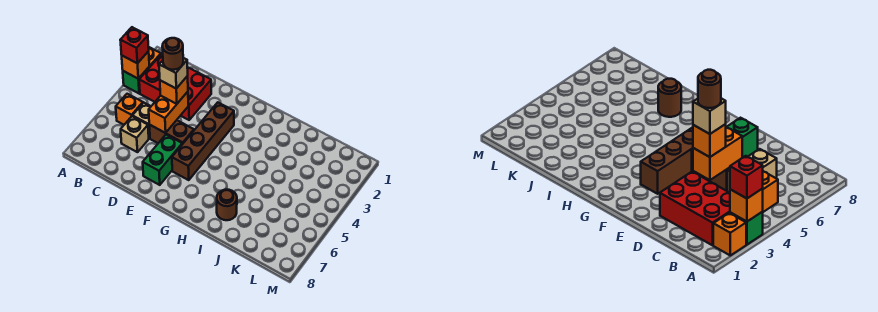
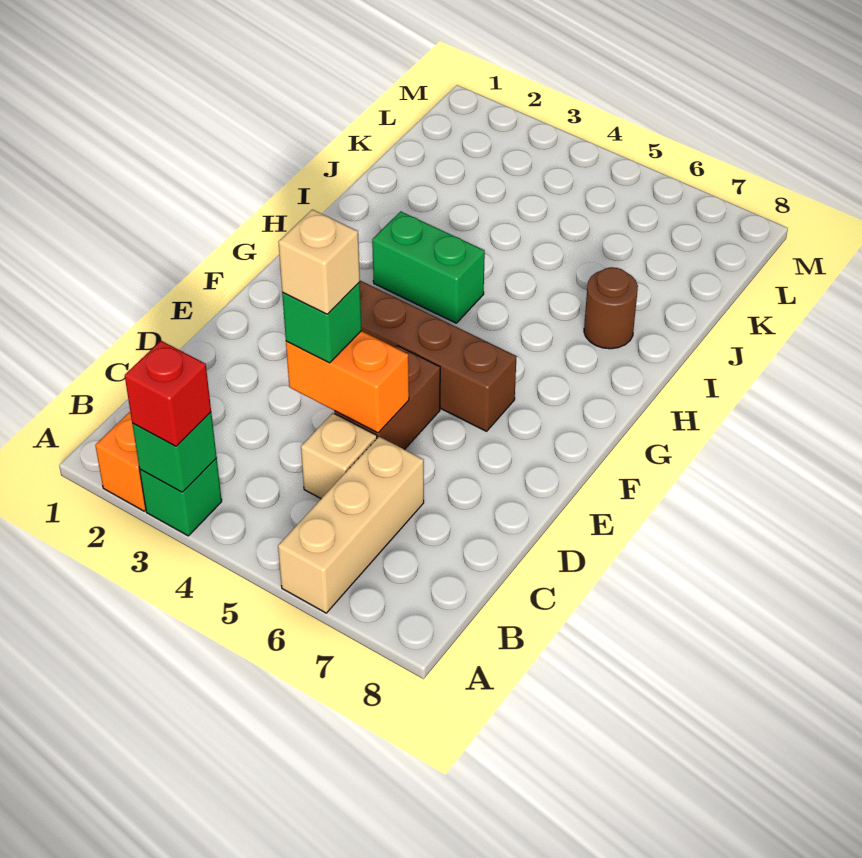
orange brick A3 level 2 -> green brick A3 level 2
red brick B2:D3 level 1 -> none
orange brick B5 level 1 -> none
tan brick C6 level 1 -> tan brick A6:C6 level 1
orange brick D4 level 3 -> green brick D4 level 3
brown round brick D4 level 5 -> none
green brick E6:E7 level 1 -> green brick H3:H4 level 1

